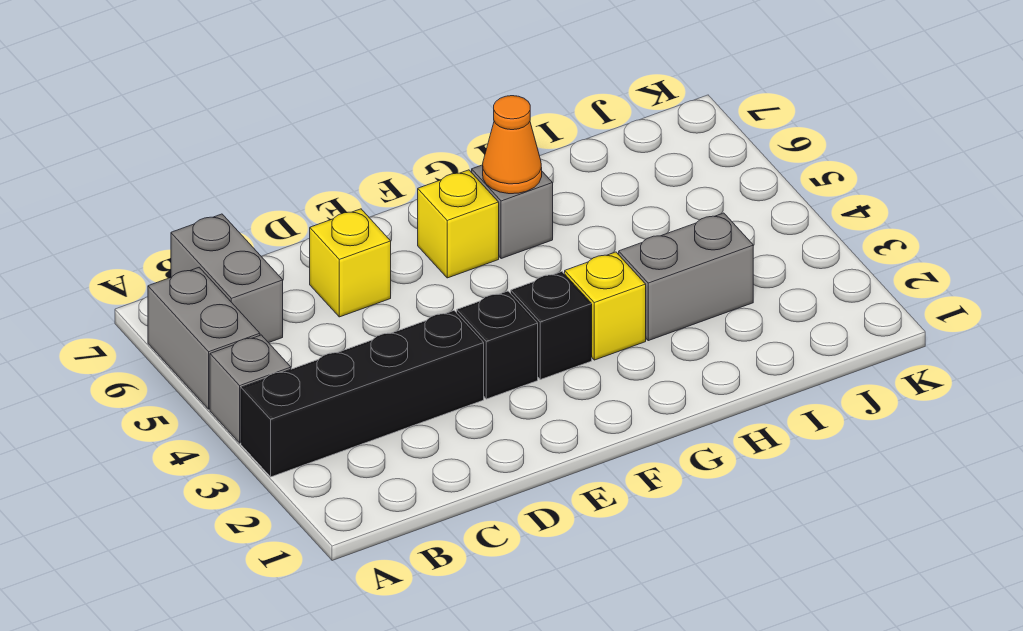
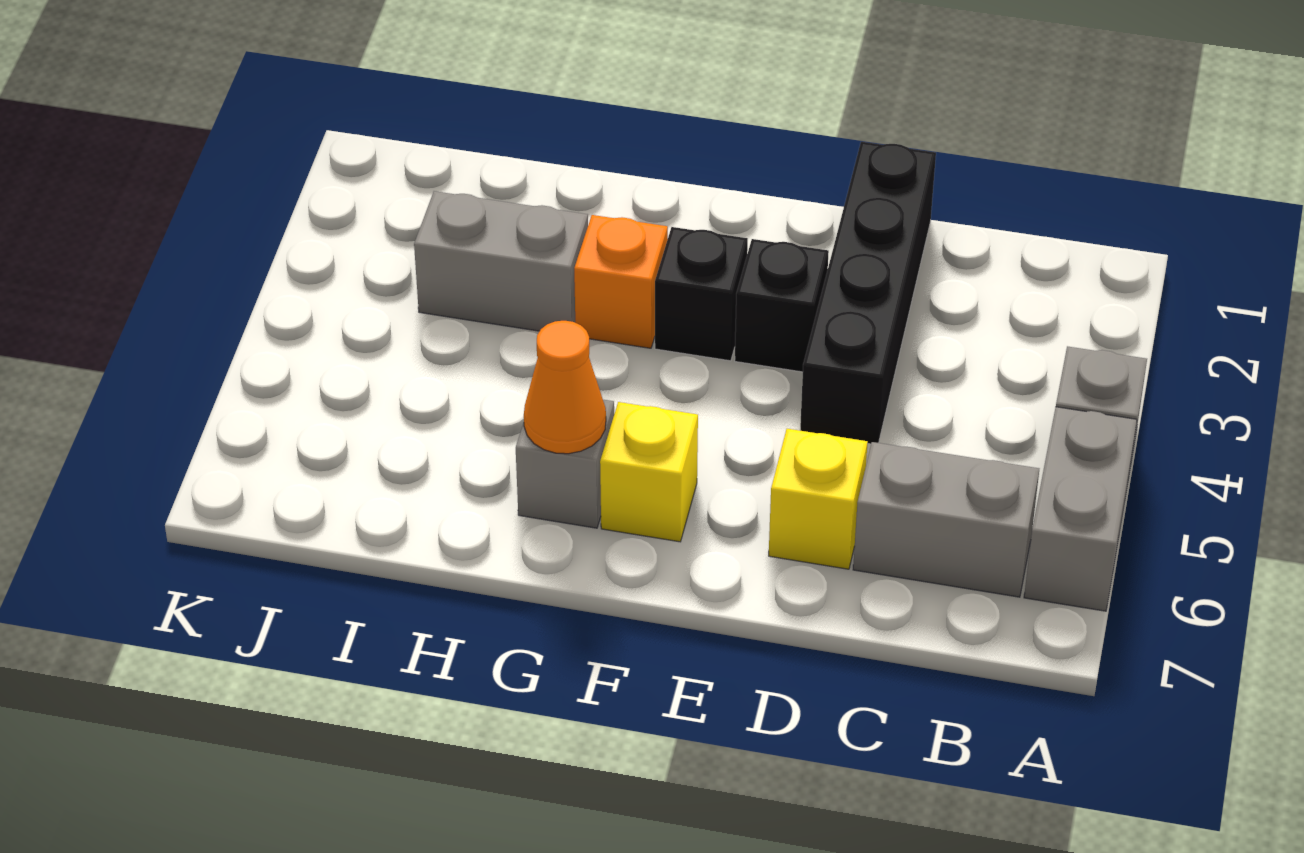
black brick A3:D3 level 1 -> black brick D1:D4 level 1
grey brick B6:B7 level 1 -> grey brick B6:C6 level 1
yellow brick G3 level 1 -> orange brick G3 level 1

